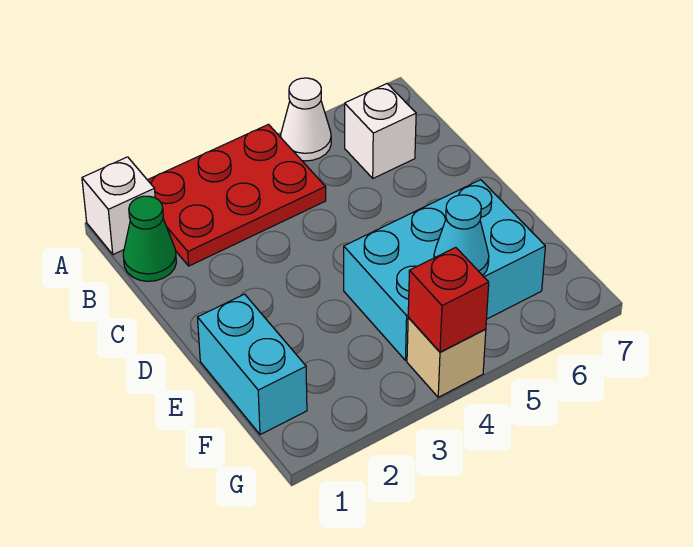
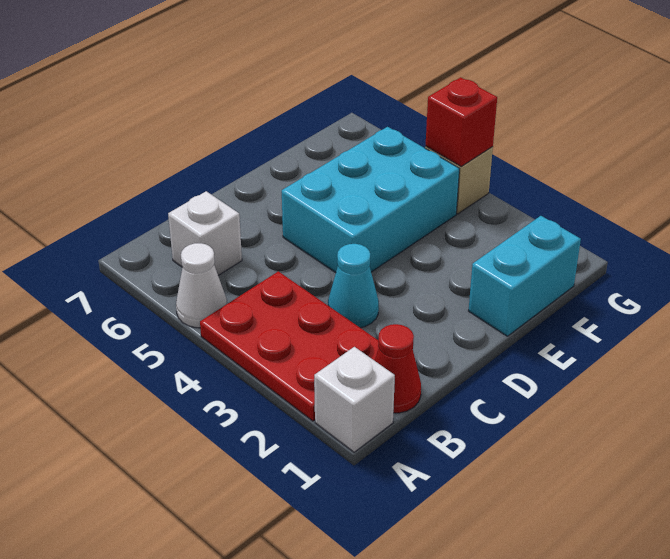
green cone B1 level 1 -> red cone B1 level 1
cyan brick E4:F6 level 1 -> cyan brick D4:F5 level 1
cyan cone F5 level 2 -> cyan cone C3 level 1

